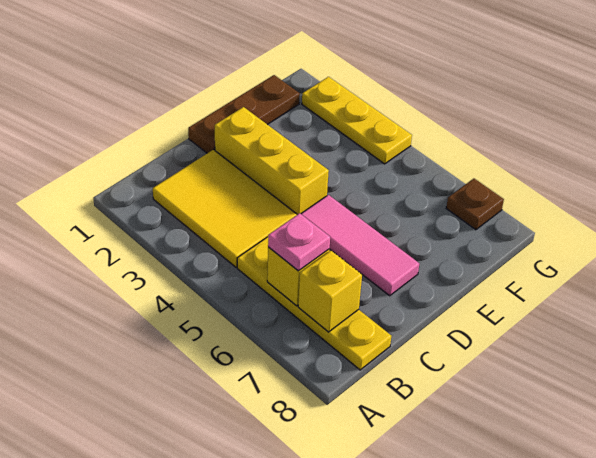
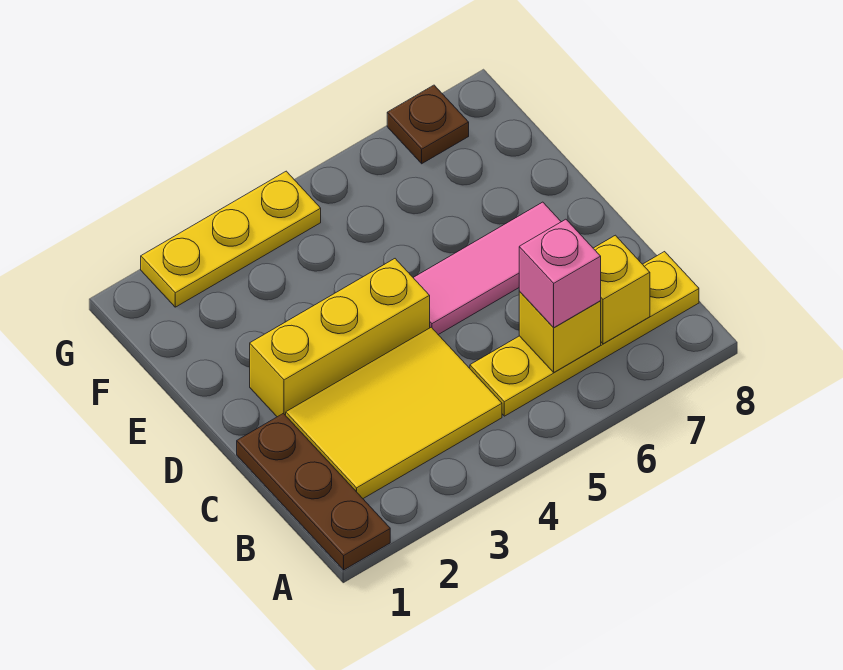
pink plate B6 level 3 -> pink brick B6 level 3
brown plate D1:F1 level 1 -> brown plate A1:C1 level 1

